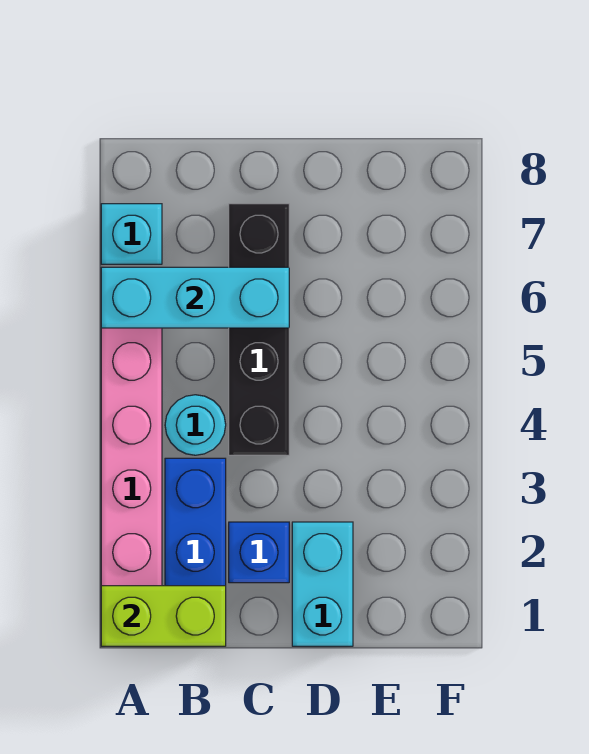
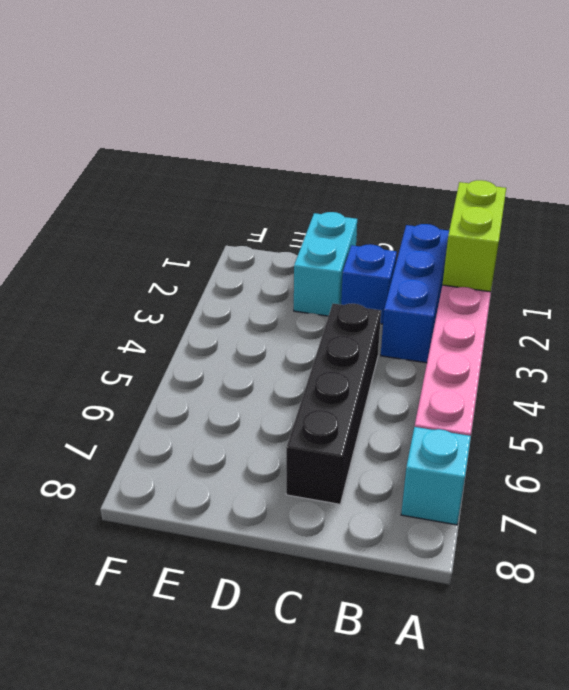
lime brick A1:B1 level 2 -> lime brick A1:A2 level 2
cyan brick A6:C6 level 2 -> none
cyan round brick B4 level 1 -> none

